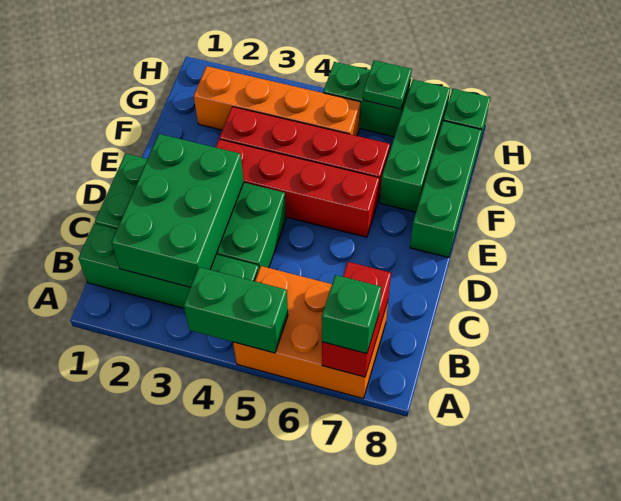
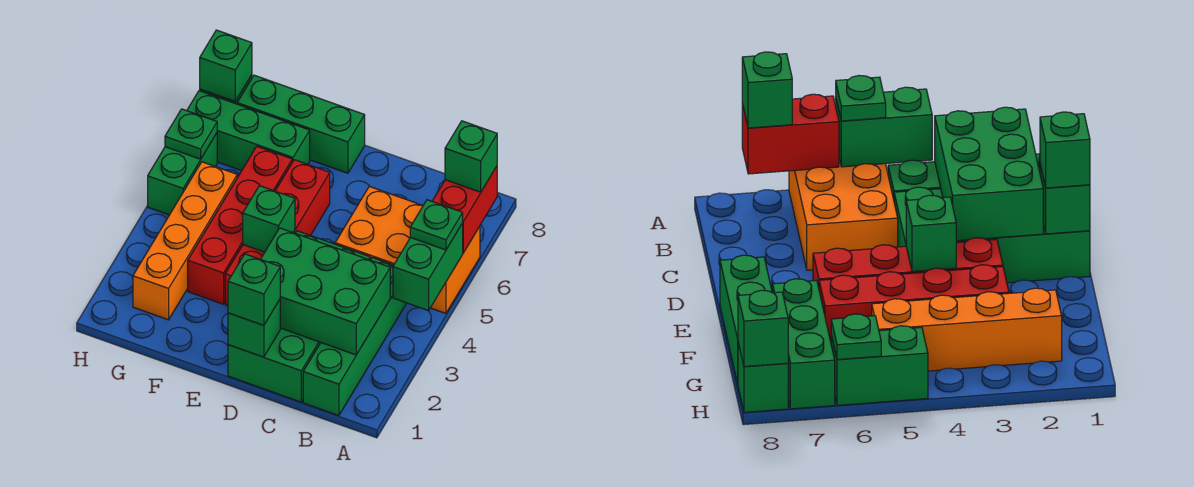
orange brick A5:B7 level 1 -> orange brick A5:C6 level 1
none -> green plate A5 level 3
red brick A7:B7 level 2 -> red brick A6:A7 level 2
none -> green brick D1 level 2
none -> green brick D1 level 3
none -> green brick E4 level 2
none -> green brick H8 level 2

